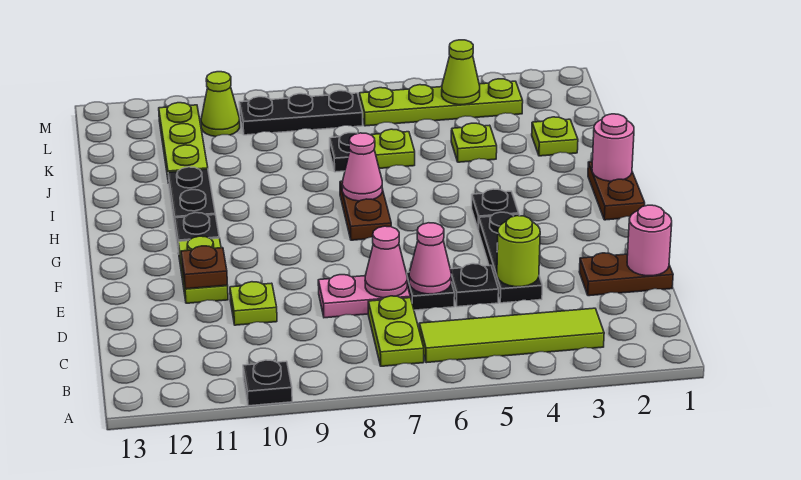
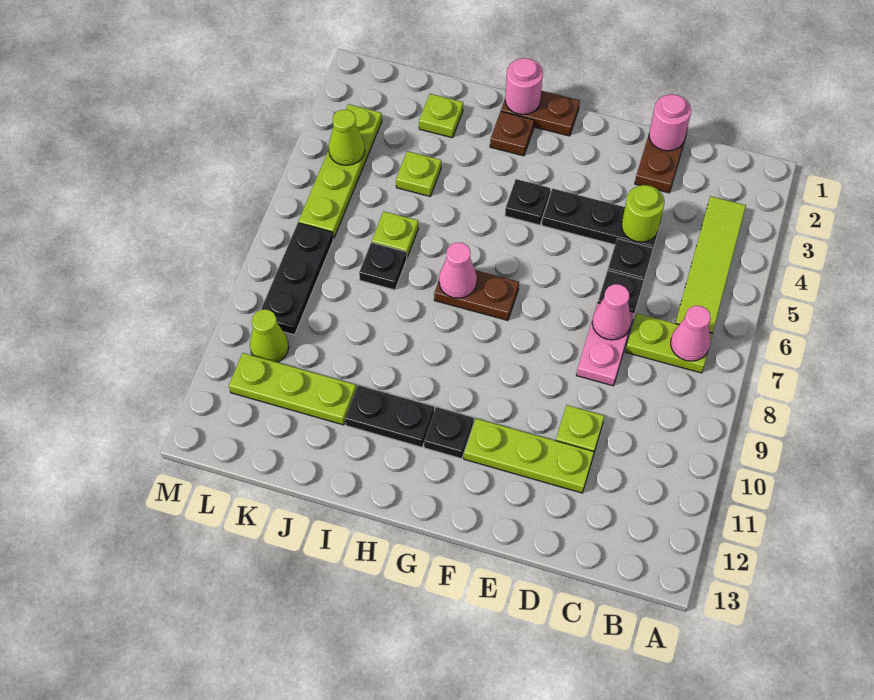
black plate A10 level 1 -> none
pink cone D6 level 2 -> pink cone B7 level 2
lime plate E11:F11 level 1 -> lime plate D11:F11 level 1
brown plate E11 level 2 -> brown plate H2 level 1

